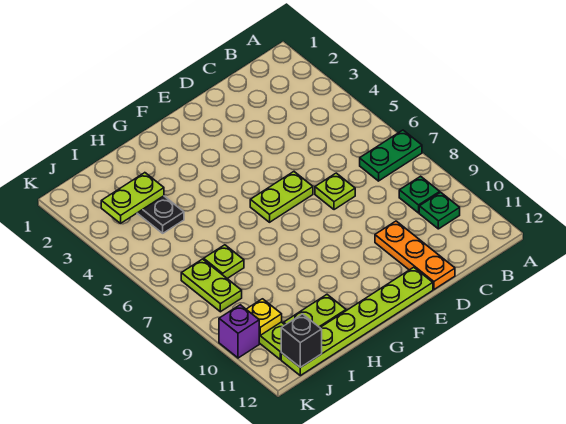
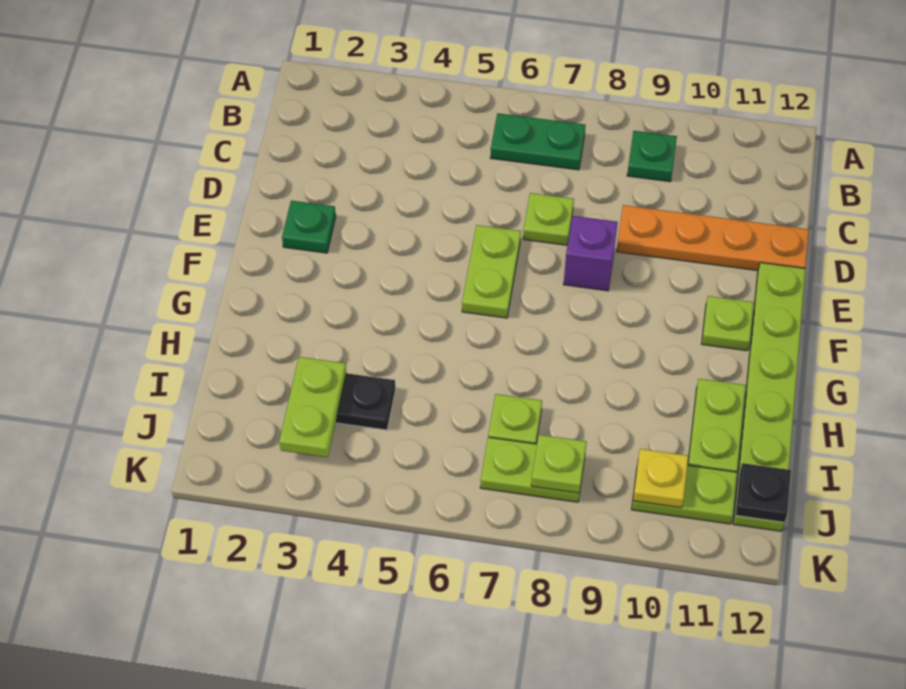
green plate A7:B7 level 1 -> green plate B6:B7 level 1
green plate B10 level 1 -> green plate E2 level 1
orange plate D10:D12 level 1 -> orange plate D9:D12 level 1
none -> lime plate F11 level 1
none -> lime plate J8 level 2
black brick J12 level 2 -> black plate J12 level 2
purple brick K10 level 1 -> purple brick E8 level 1

